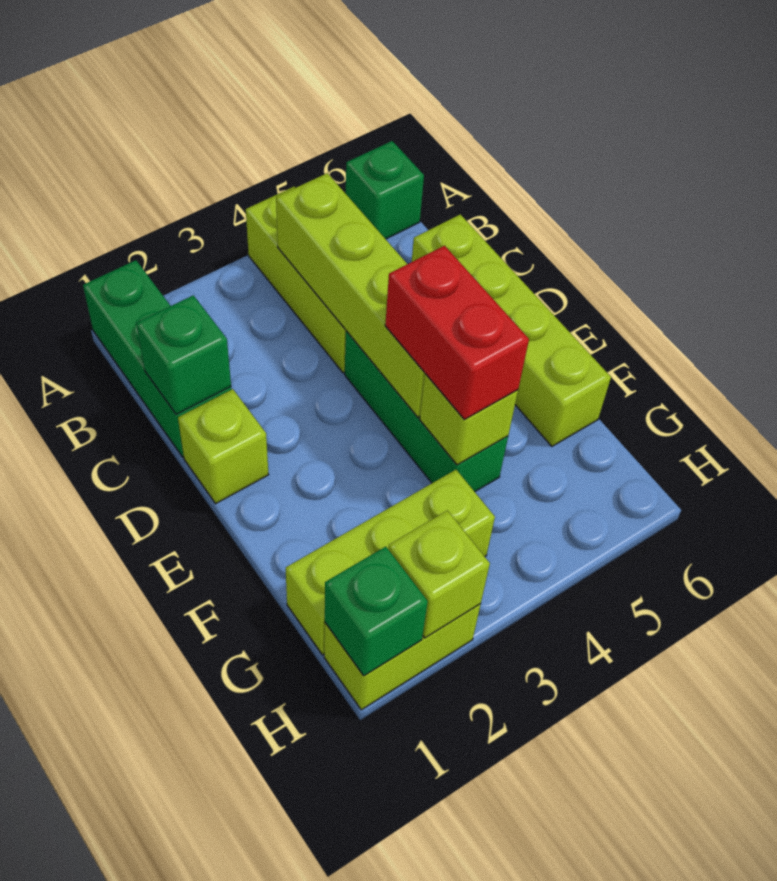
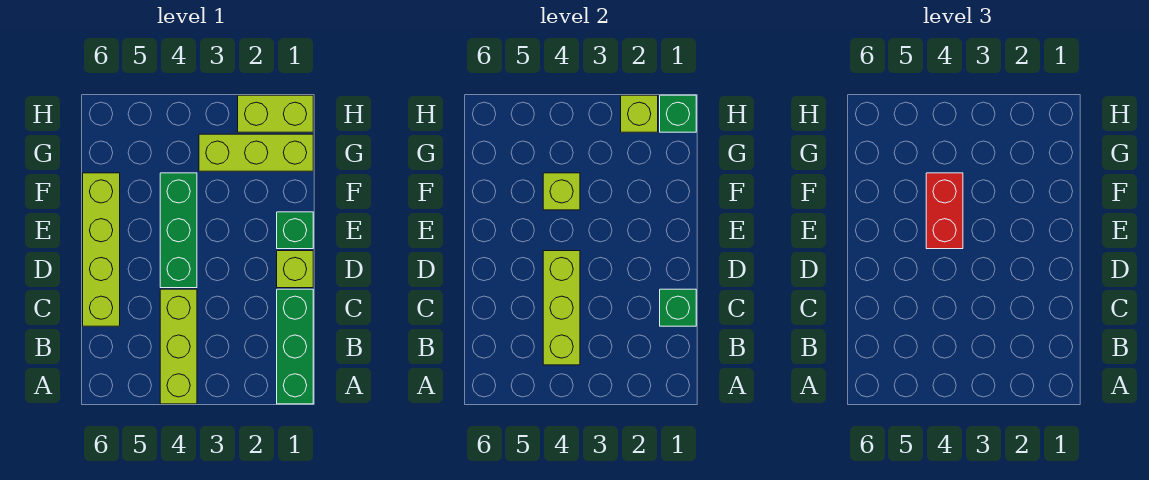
green brick A6 level 1 -> green brick E1 level 1
lime brick B4:E4 level 2 -> lime brick B4:D4 level 2

